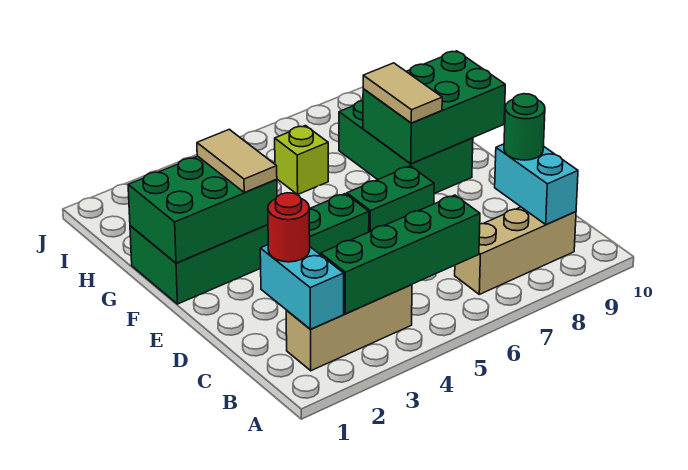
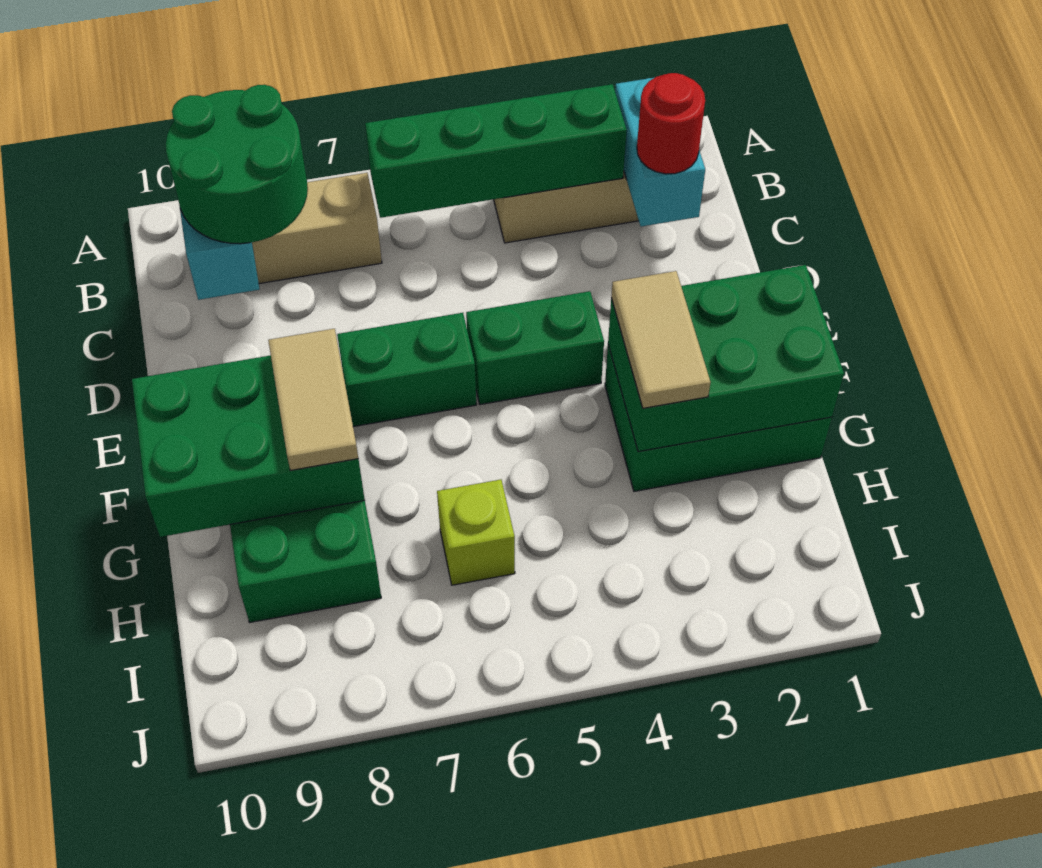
green round brick C9 level 3 -> green round brick B8:C9 level 3

